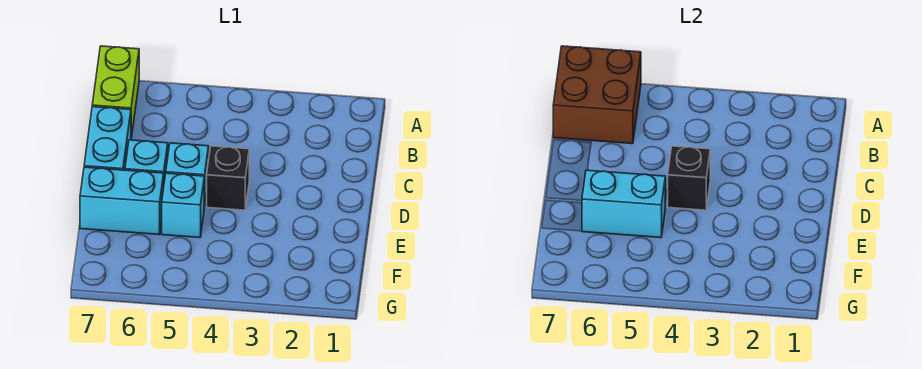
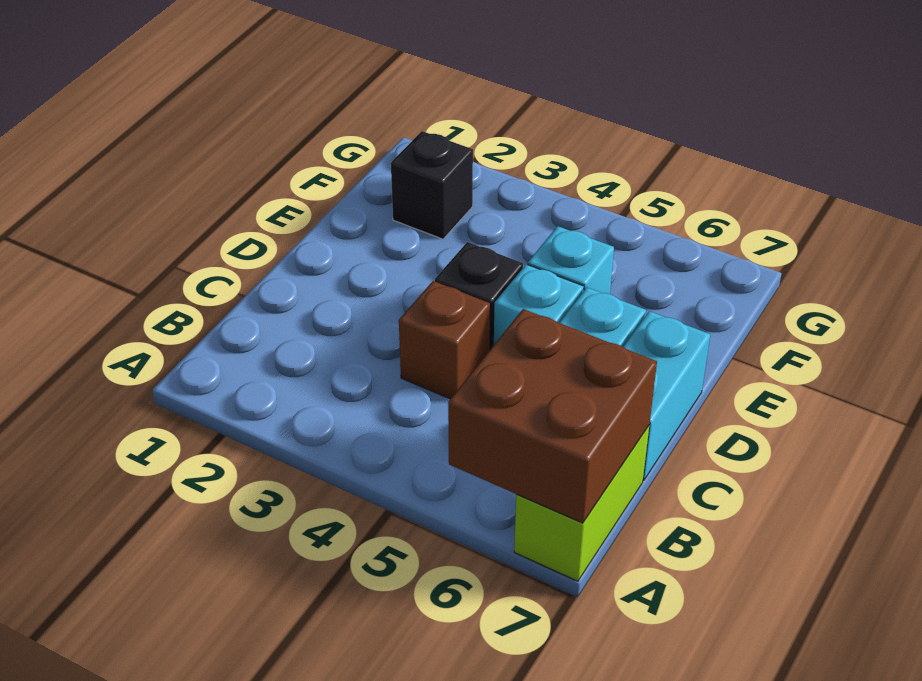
none -> brown brick C4 level 1
black brick D4 level 2 -> black brick F2 level 1
cyan brick E5:E6 level 2 -> none
cyan brick E6:E7 level 1 -> none

